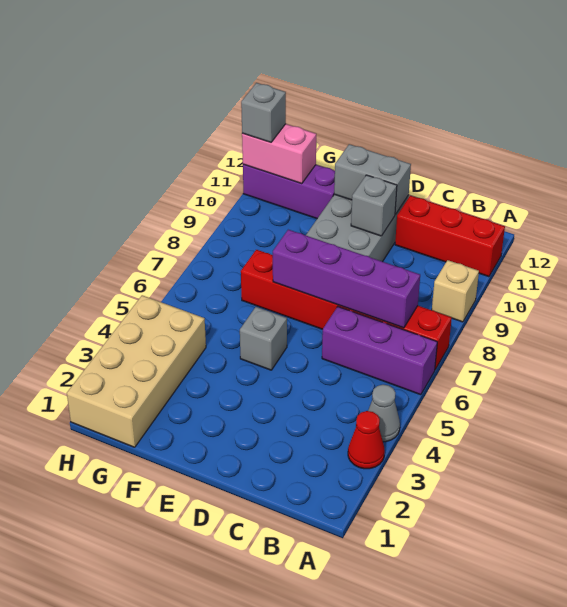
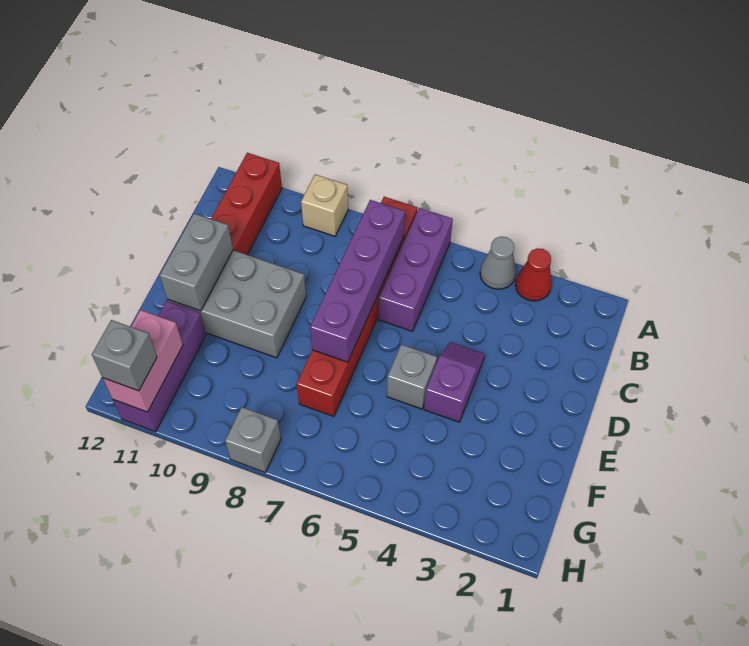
none -> purple slope D4:E4 level 1 top E
grey brick D10 level 2 -> grey brick H8 level 1
tan brick G1:H4 level 1 -> none

